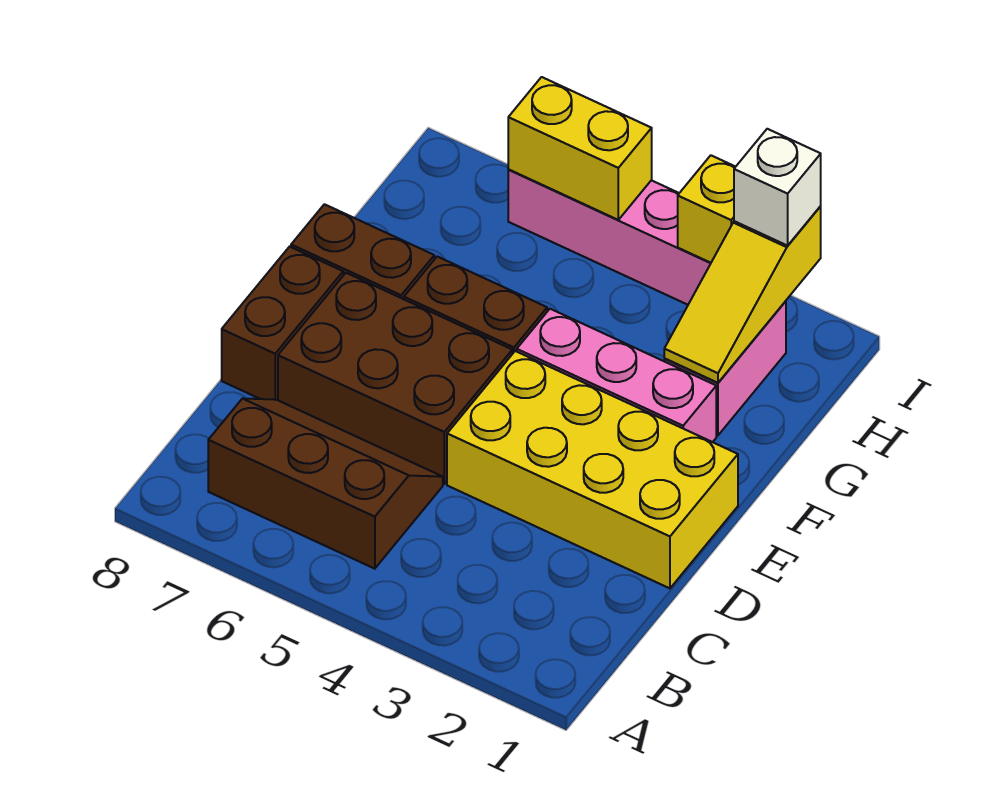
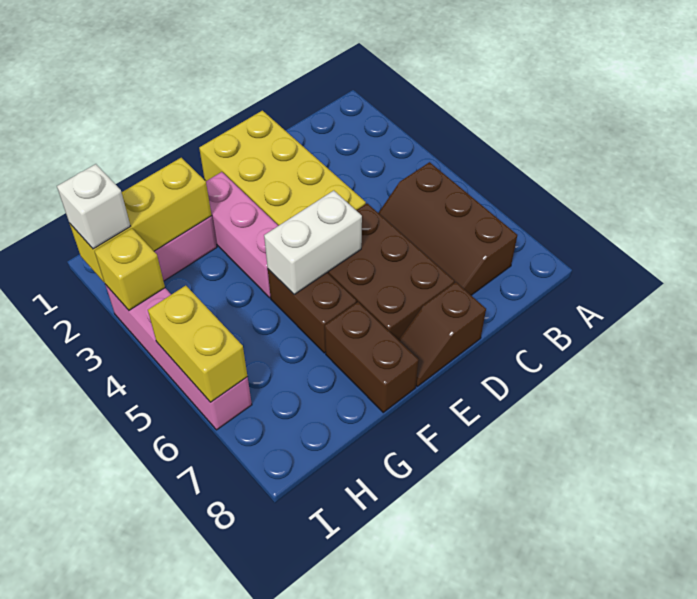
brown brick D8:E8 level 1 -> brown slope D8:E8 level 1 top D
none -> white brick E5:F5 level 2
yellow slope G2:I2 level 2 top I -> yellow brick G2:I2 level 2

